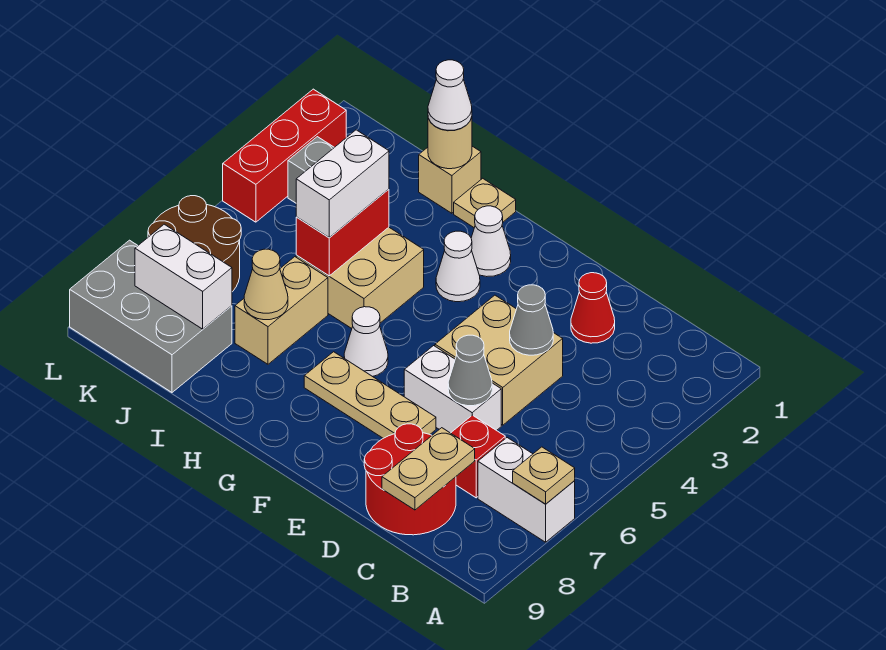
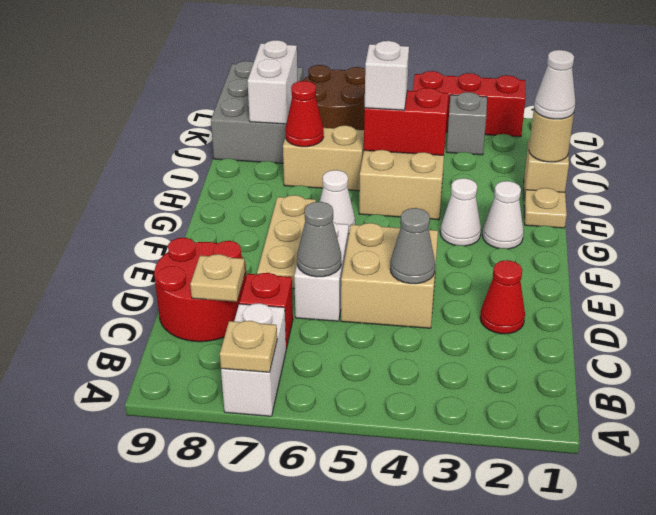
tan plate C8:C9 level 2 -> tan plate C8 level 2
white brick I4:I5 level 3 -> white brick I5 level 3
tan cone I7 level 2 -> red cone I7 level 2

